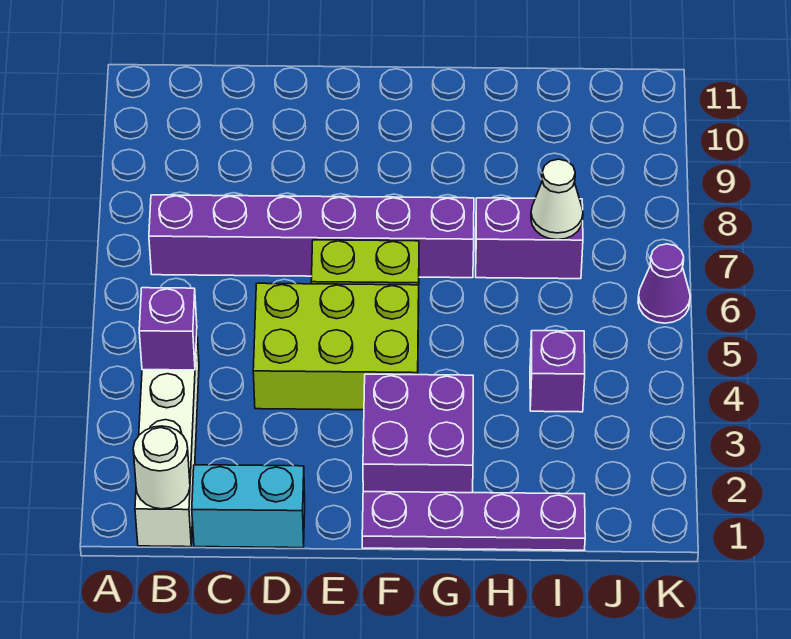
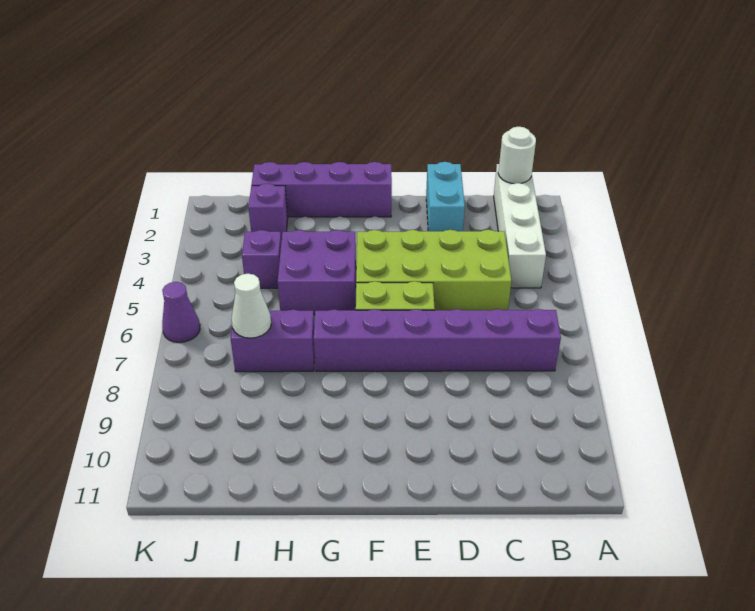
purple brick B4 level 2 -> purple brick I2 level 1
cyan brick C1:D1 level 1 -> cyan brick D1:D2 level 1
lime brick D4:F5 level 1 -> lime brick C4:F5 level 1
purple plate F1:I1 level 1 -> purple brick F1:I1 level 1
purple brick F2:G3 level 1 -> purple brick G4:H5 level 1

